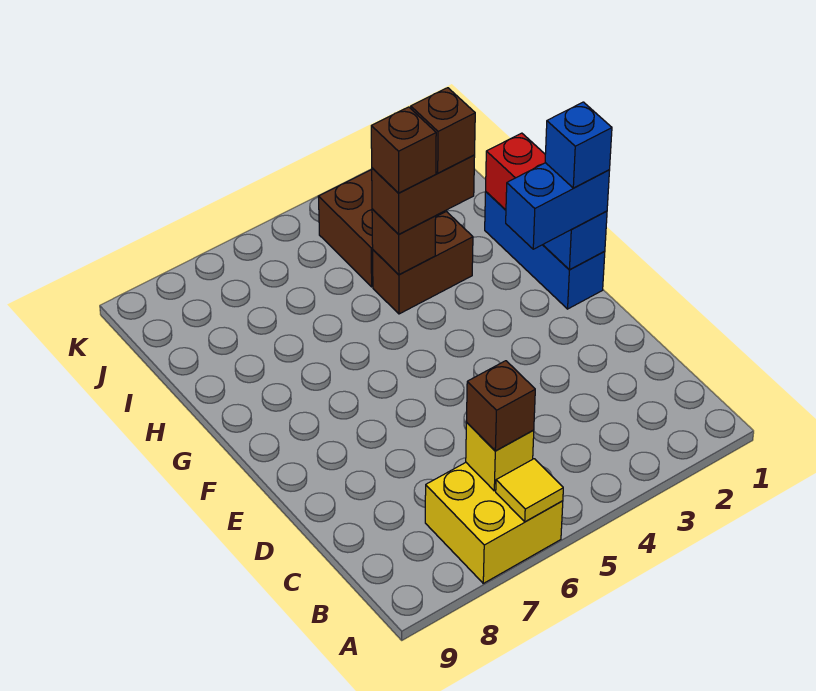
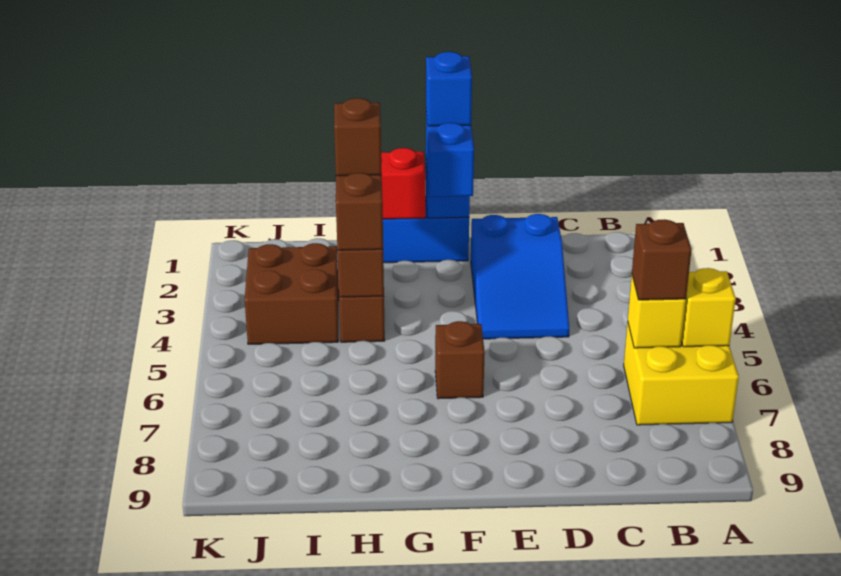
yellow tile A6 level 2 -> yellow brick A6 level 2
none -> blue slope D2:E4 level 1 top 2
brown brick H4 level 4 -> brown brick F6 level 1

